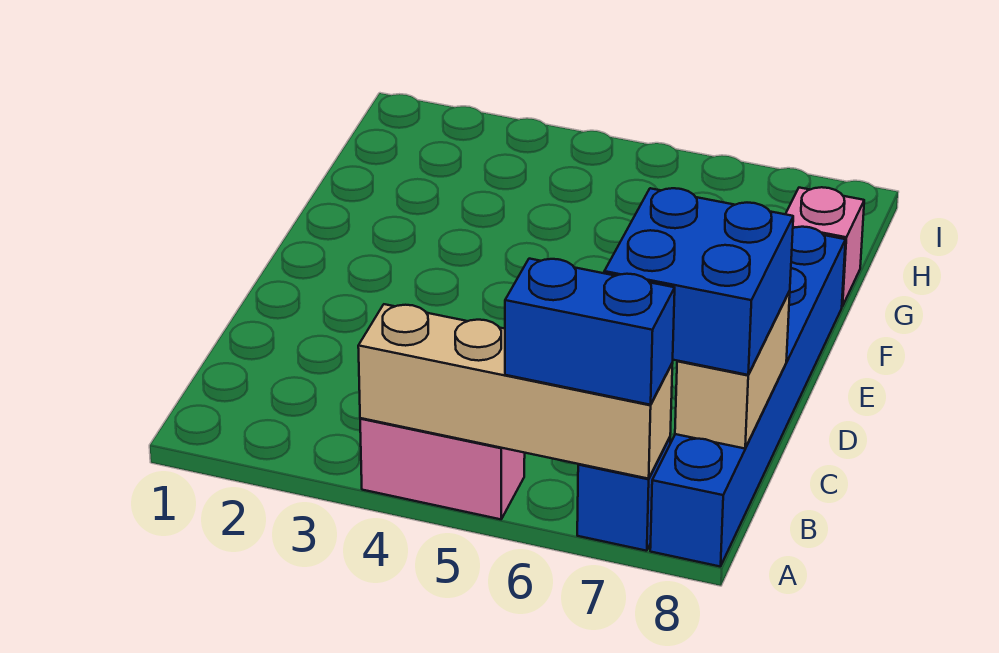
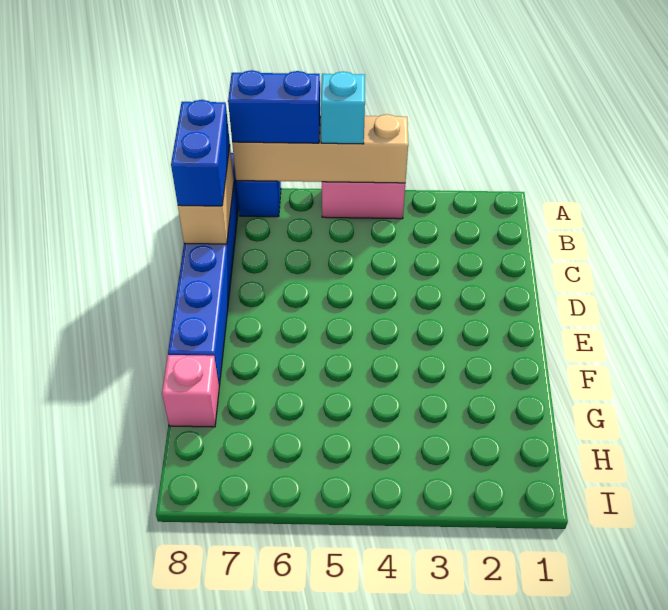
none -> cyan brick A5 level 3
blue brick B7:C8 level 3 -> blue brick B8:C8 level 3

